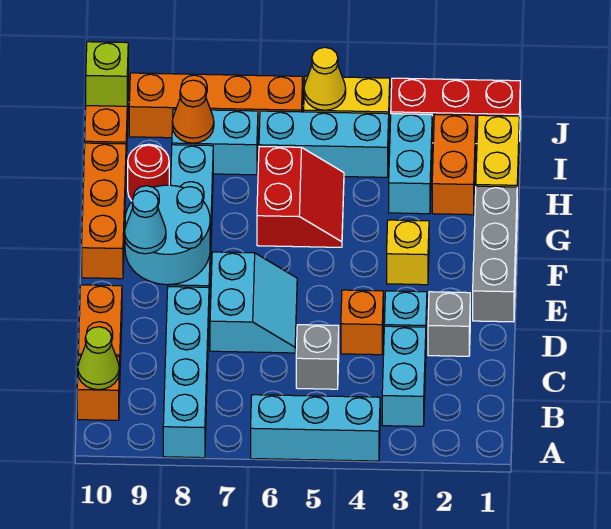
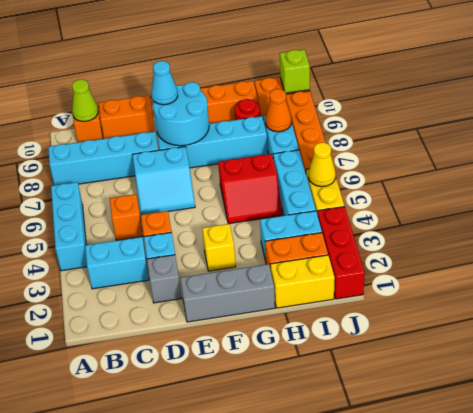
grey brick C5 level 1 -> orange brick C5 level 1

